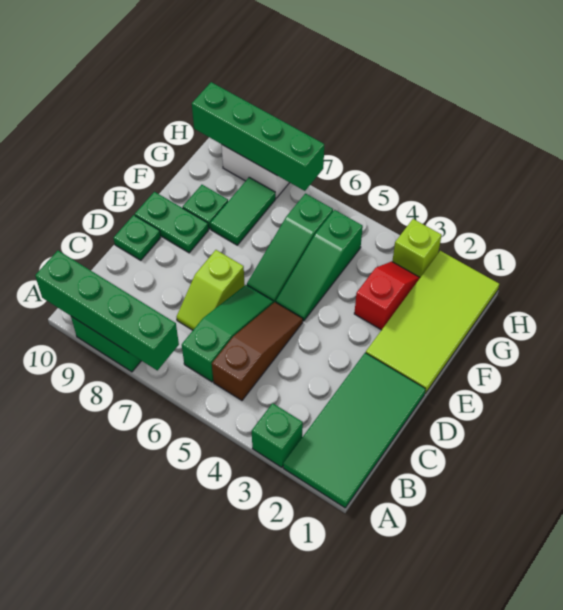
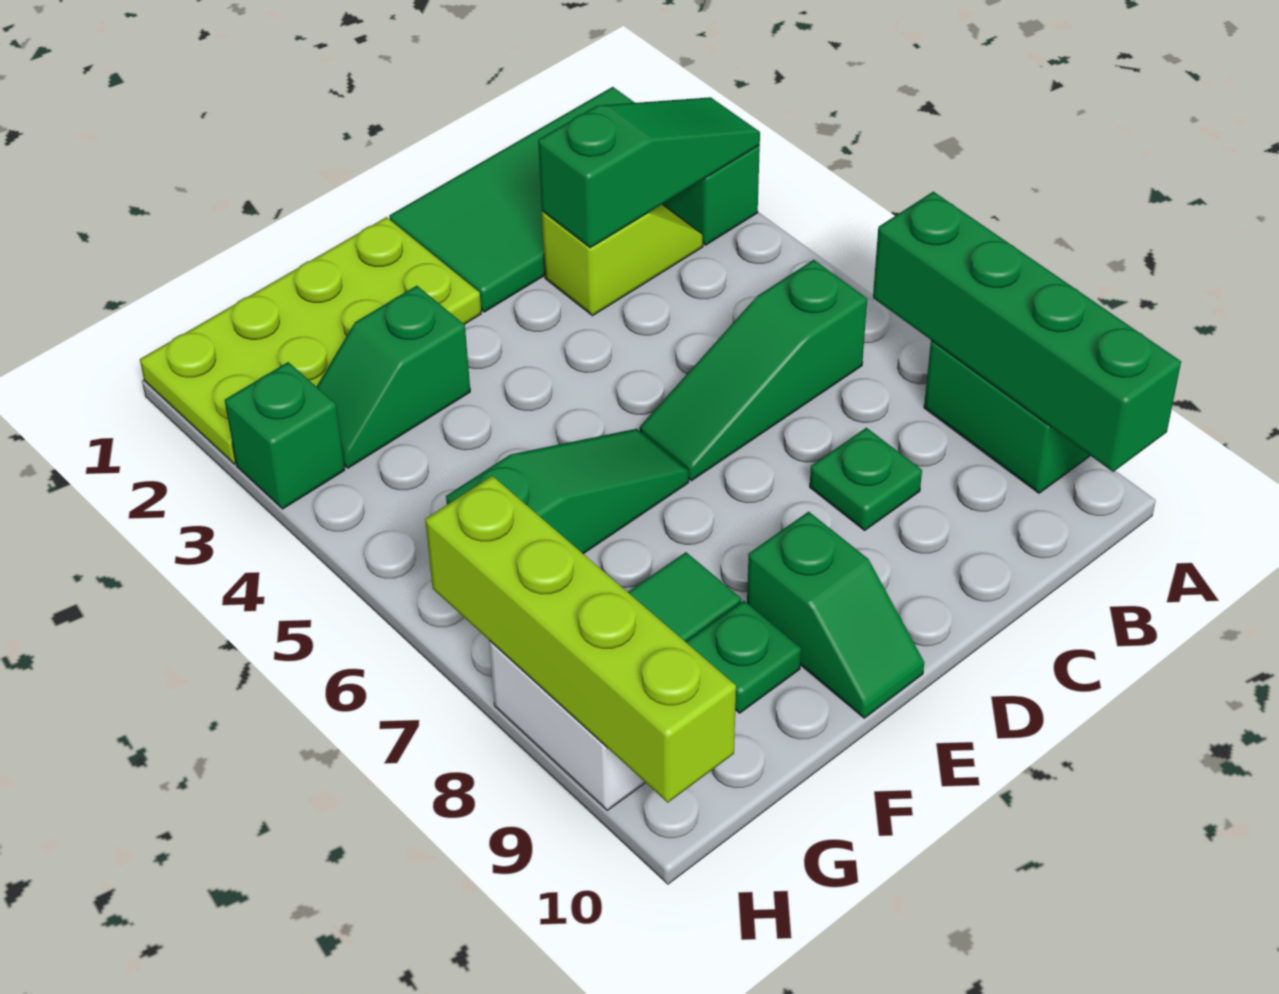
brown slope B5:D5 level 1 top B -> none
lime slope C7:D7 level 1 top D -> lime slope B3:C3 level 1 top C
green plate D10 level 1 -> green plate C8 level 1
lime tile E1:H2 level 1 -> lime plate E1:H2 level 1
green slope E5:G5 level 1 top G -> green slope A3:C3 level 2 top C
green plate E9:E10 level 1 -> green slope E9:E10 level 1 top 9
red slope F3:G3 level 1 top F -> green slope F3:G3 level 1 top F
lime brick H3 level 1 -> green brick H3 level 1
green brick H7:H10 level 2 -> lime brick H7:H10 level 2

